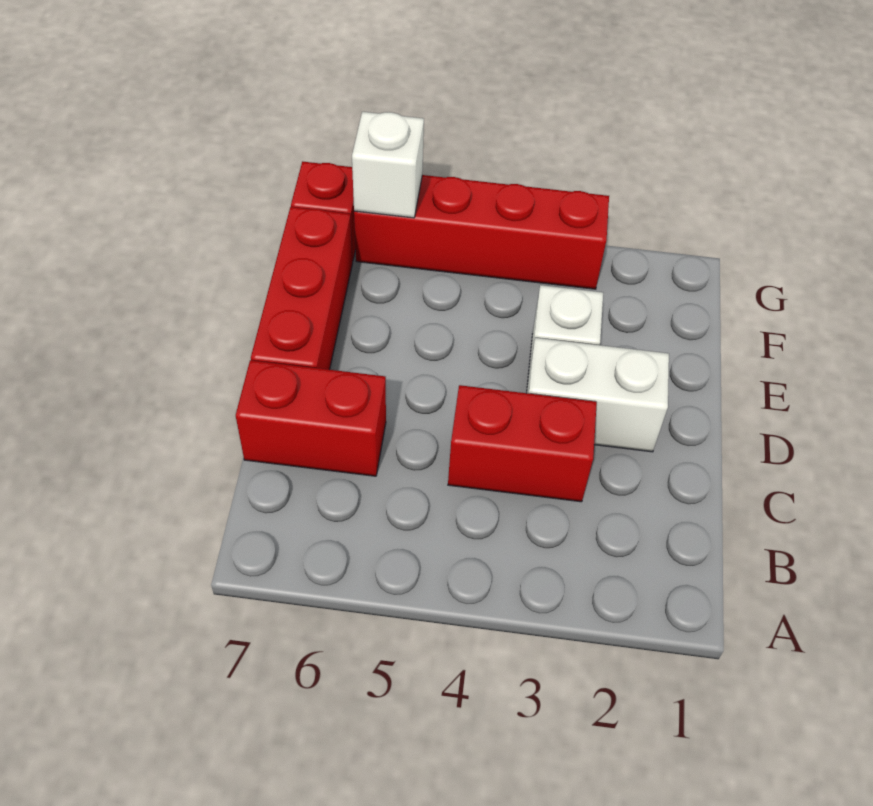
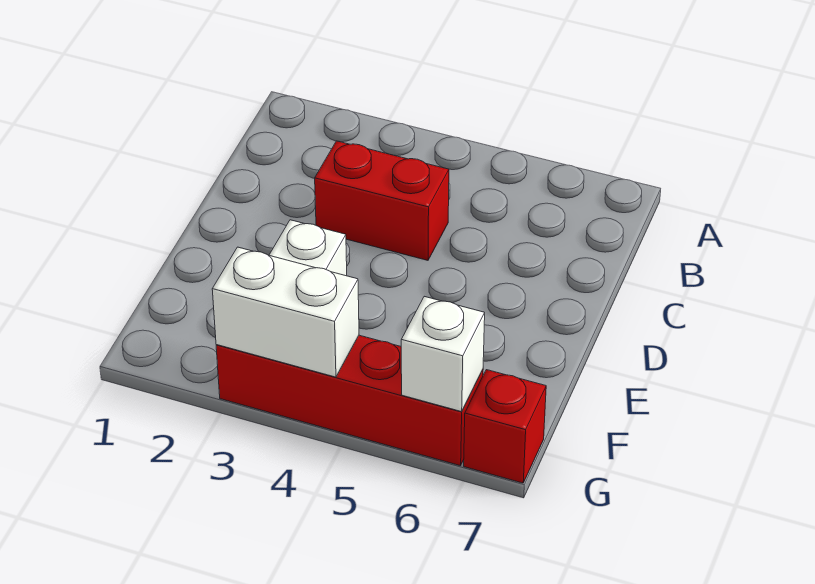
red brick C6:C7 level 1 -> none
white brick D2:D3 level 1 -> white brick G3:G4 level 2
red brick D7:F7 level 1 -> none

